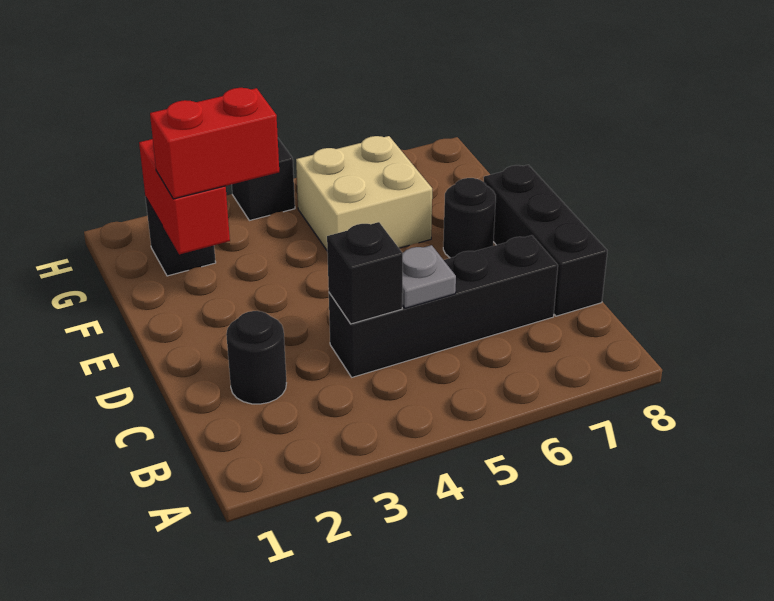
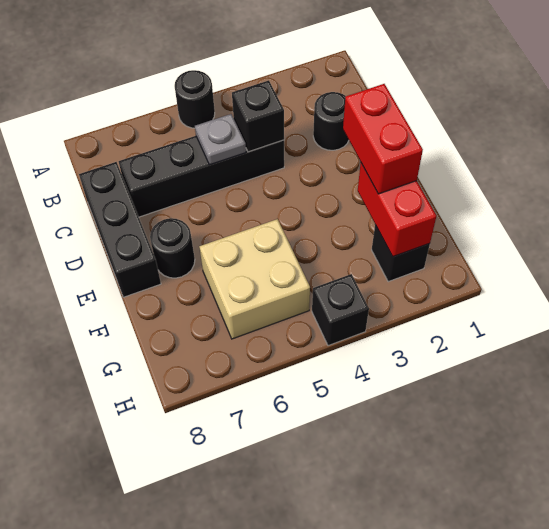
none -> black round brick A5 level 1
red brick F2:F3 level 3 -> red brick E2:F2 level 3

